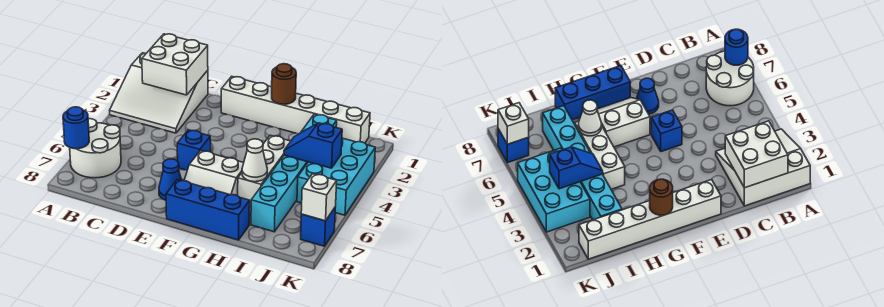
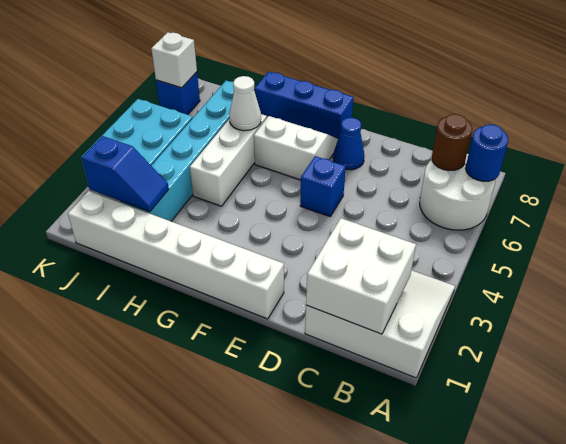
brown round brick G1 level 2 -> brown round brick B7 level 2
blue slope I4:J4 level 2 top J -> blue slope I2:J2 level 2 top J

